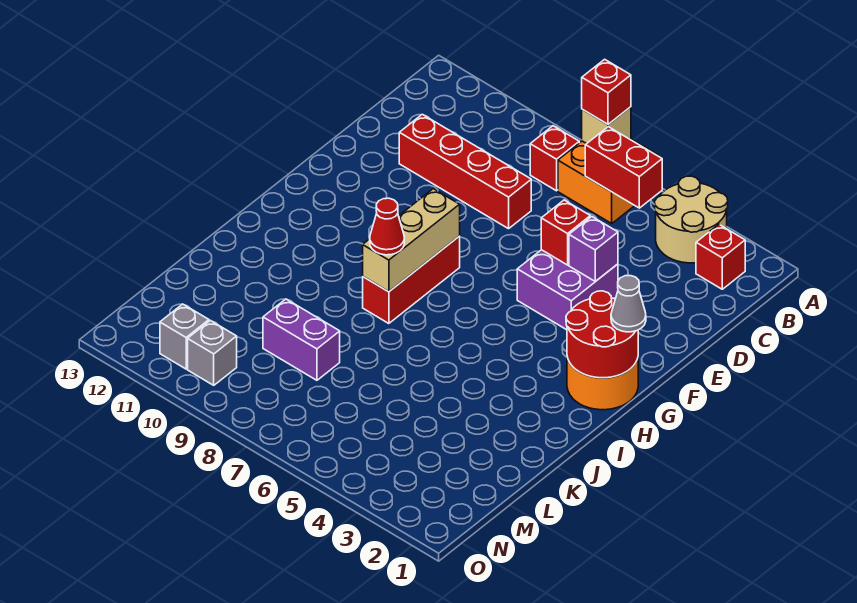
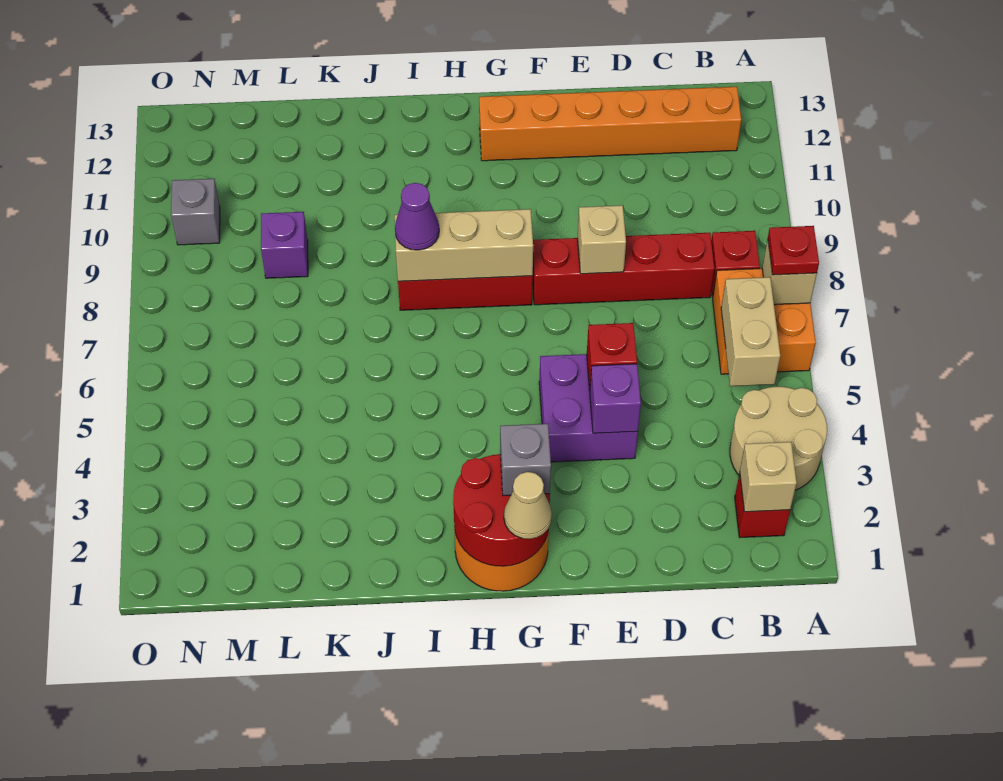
red brick A7 level 3 -> red plate A7 level 3
none -> tan brick B2 level 2
red brick B5:B6 level 2 -> tan brick B5:B6 level 2
none -> orange brick B12:G12 level 1
red brick D8:D11 level 1 -> red brick C8:F8 level 1
none -> tan brick E8 level 2
grey cone G1 level 3 -> tan cone G1 level 3
red cone I8 level 3 -> purple cone I8 level 3
purple brick L8:L9 level 1 -> purple brick L9 level 1
grey brick N11 level 1 -> grey brick G2 level 3

